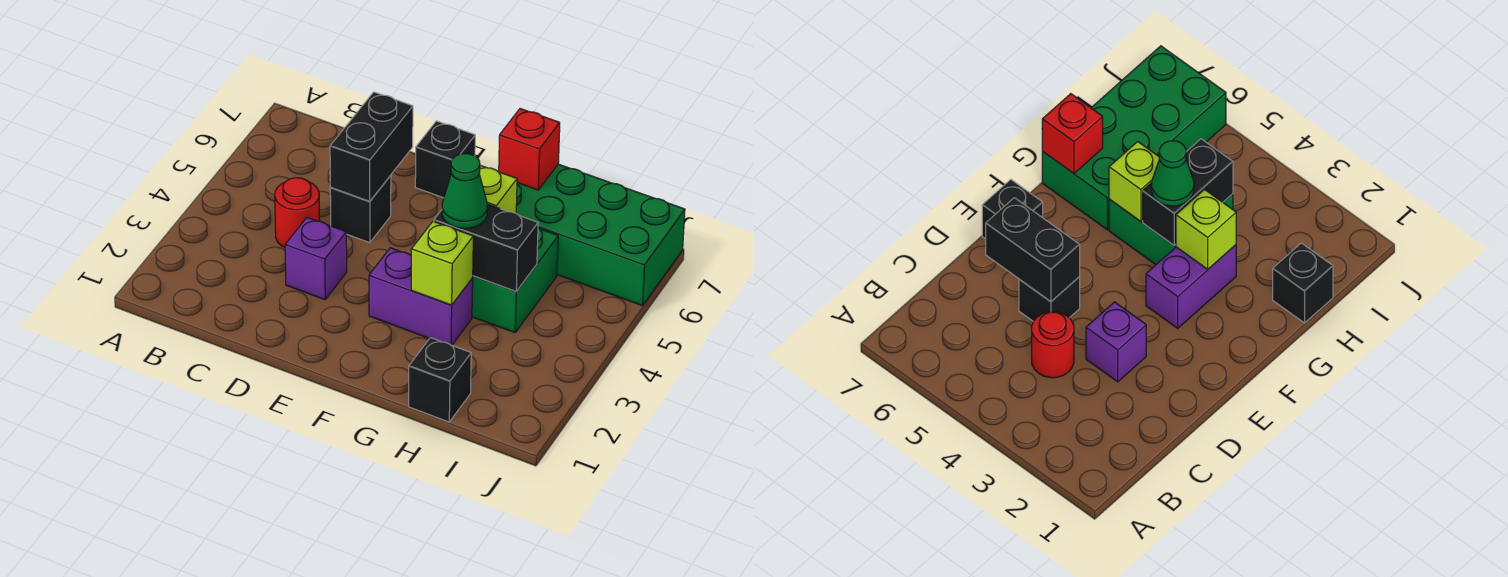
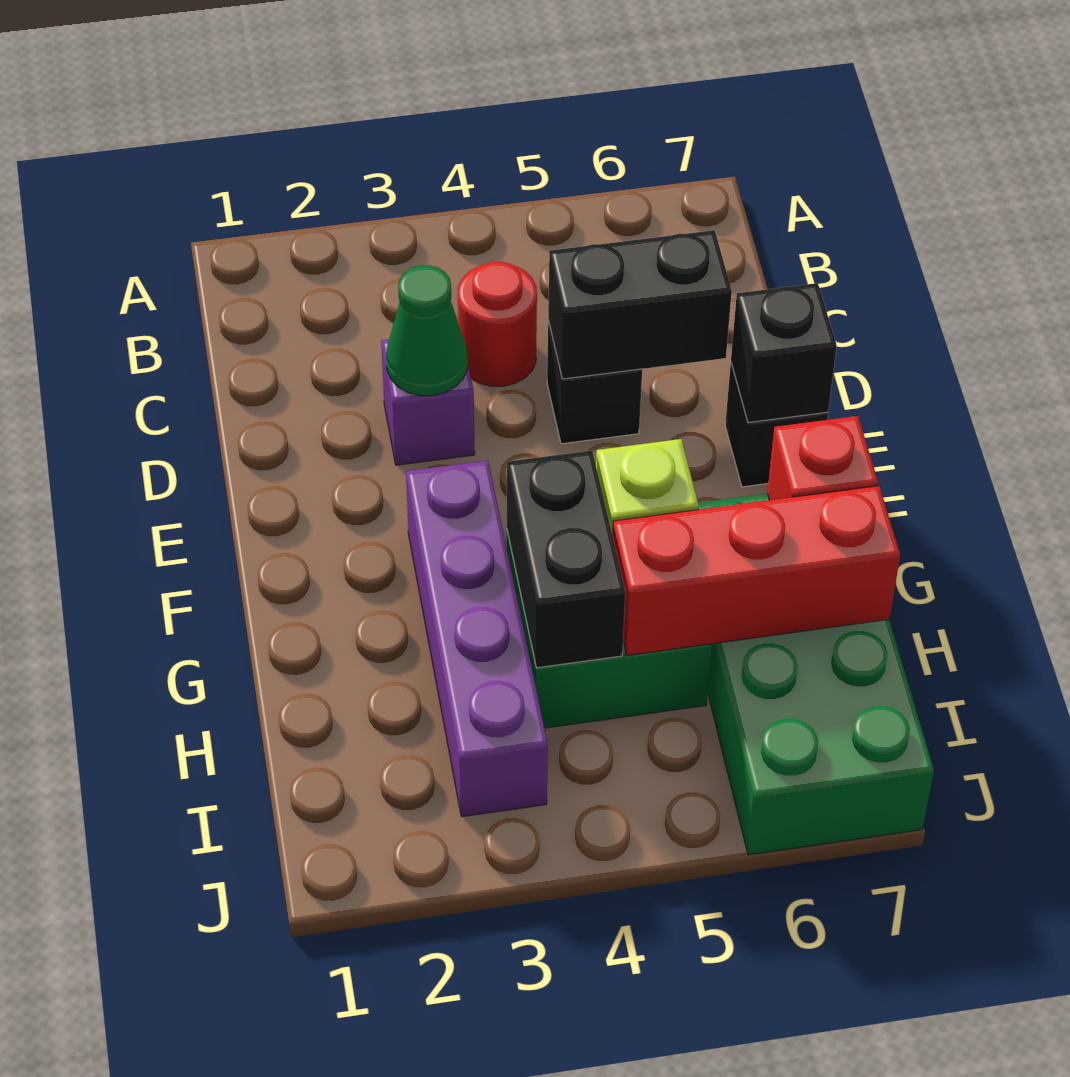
purple brick F3:G3 level 1 -> purple brick F3:I3 level 1
lime brick G3 level 2 -> none
green cone G4 level 3 -> green cone D3 level 2
black brick H1 level 1 -> black brick E7 level 2
none -> red brick H5:H7 level 2

